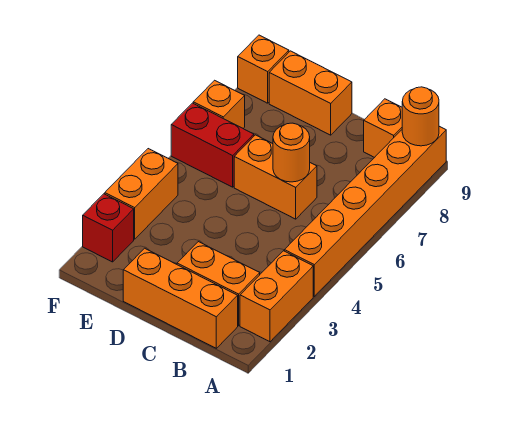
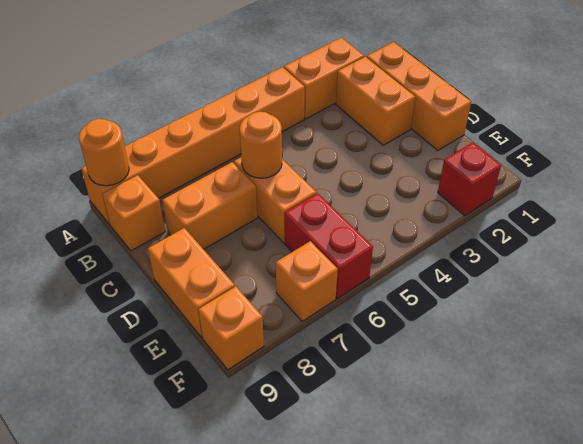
orange brick F3:F4 level 1 -> orange brick C7:C8 level 1

